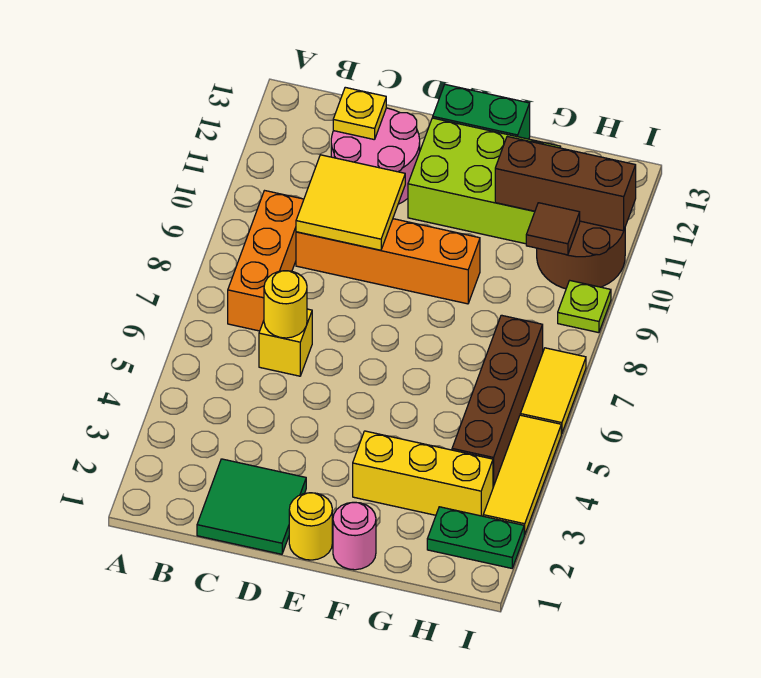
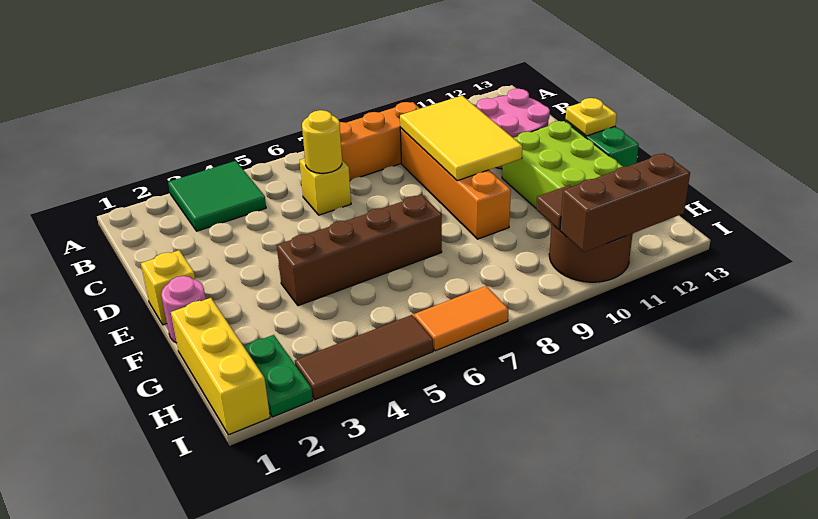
green tile C1:D2 level 1 -> green tile A3:B4 level 1
yellow tile C9:D10 level 2 -> yellow tile C9:E10 level 2
yellow plate C12 level 2 -> yellow plate E13 level 2
yellow round brick E1 level 1 -> yellow brick E1 level 1
yellow brick F3:H3 level 1 -> yellow brick G1:I1 level 1
brown brick G11:I11 level 2 -> brown brick I10:I12 level 2
brown brick H4:H7 level 1 -> brown brick F4:F7 level 1
yellow tile I3:I5 level 1 -> brown tile I3:I5 level 1
yellow tile I6:I7 level 1 -> orange tile I6:I7 level 1
lime plate I9 level 1 -> none

